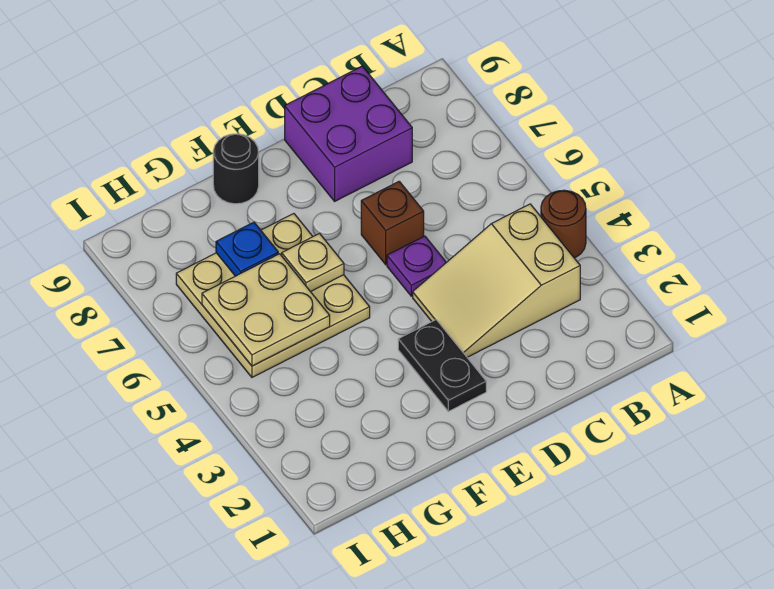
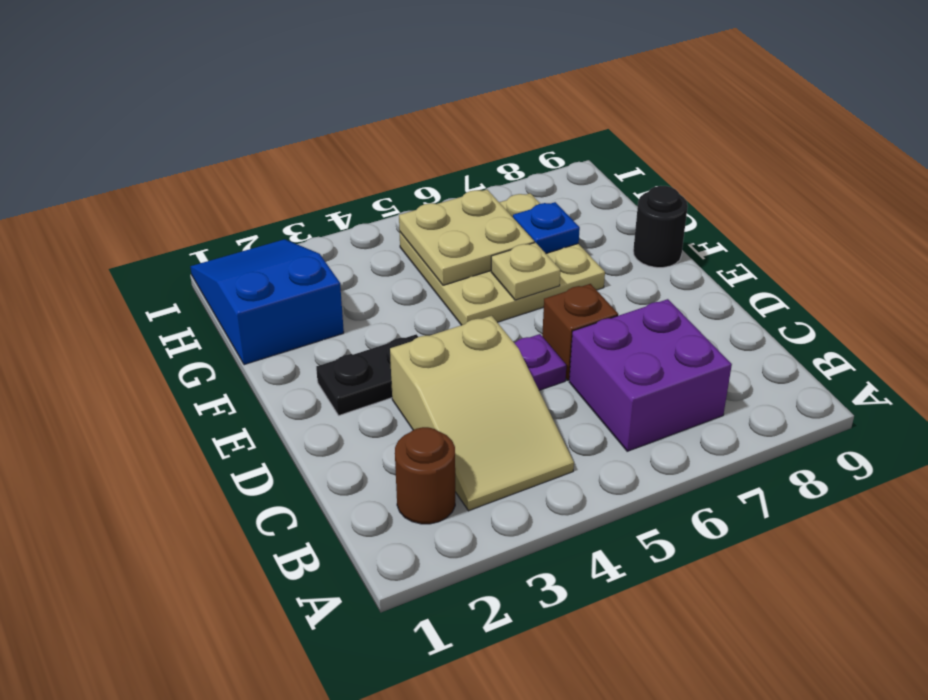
brown round brick A4 level 1 -> brown round brick B2 level 1
tan slope B3:D4 level 1 top B -> tan slope B3:D4 level 1 top D
purple brick C8:D9 level 1 -> purple brick B6:C7 level 1
none -> blue slope G1:I2 level 1 top G

